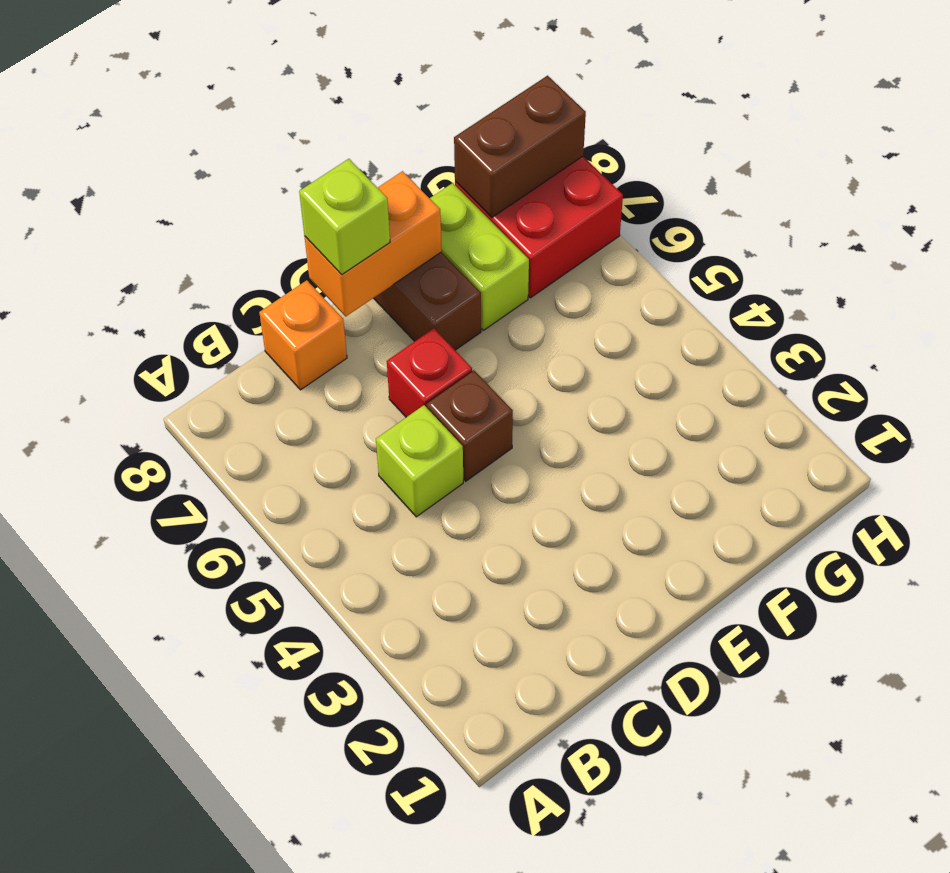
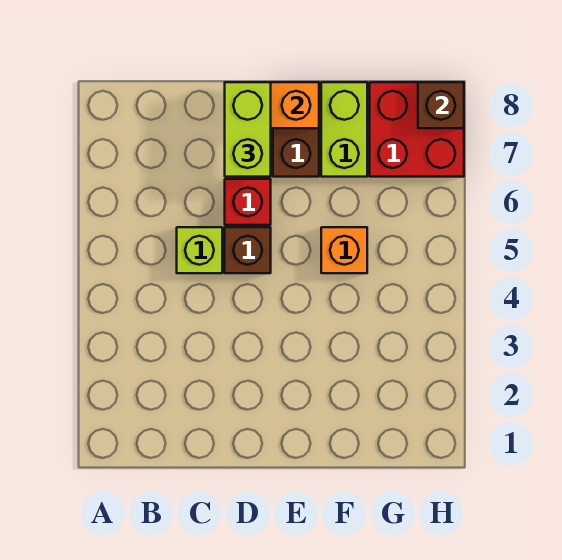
orange brick C8 level 1 -> orange brick F5 level 1
lime brick D8 level 3 -> lime brick D7:D8 level 3
brown brick G8:H8 level 2 -> brown brick H8 level 2

